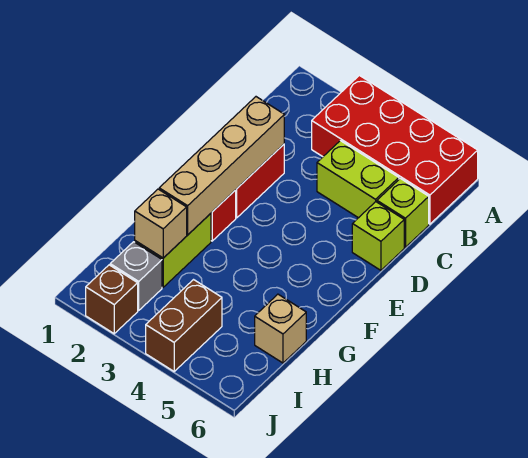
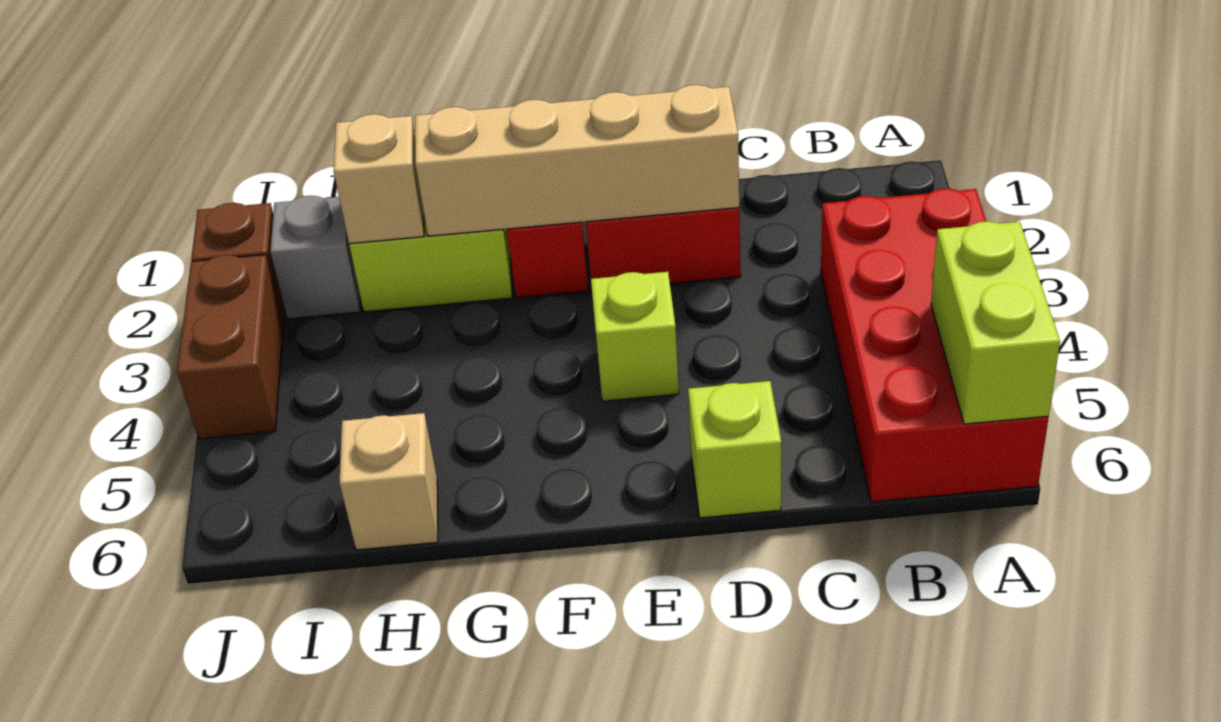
lime brick C4:C5 level 1 -> lime brick A5:A6 level 2
lime brick C6 level 1 -> lime brick E4 level 1
brown brick I4:J4 level 1 -> brown brick J3:J4 level 1

